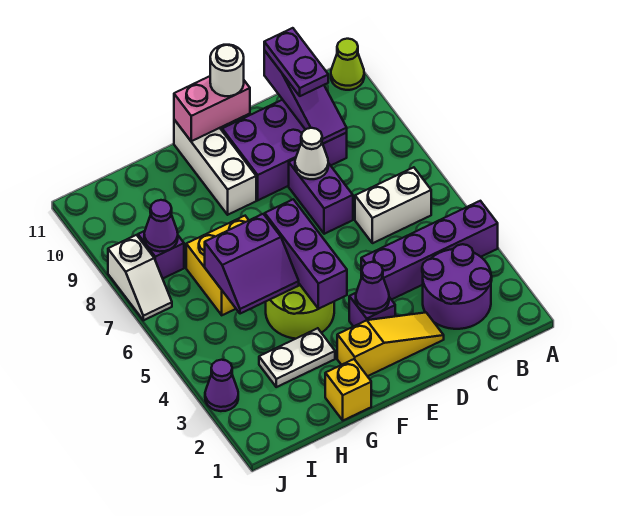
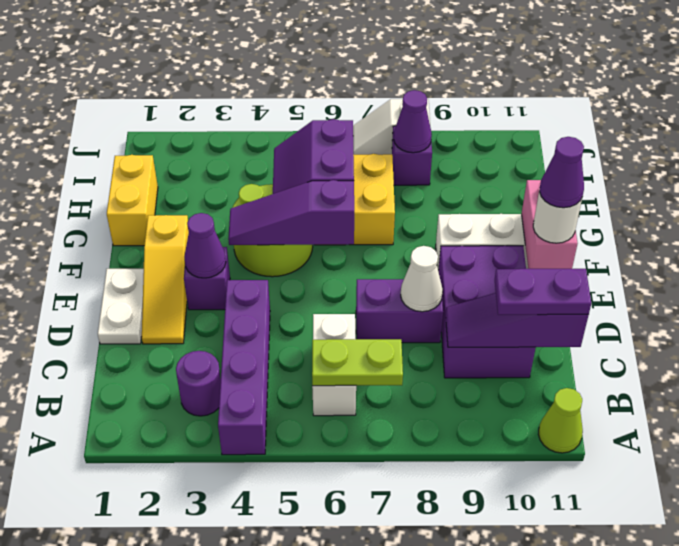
purple round brick B2:C3 level 1 -> purple round brick B3 level 1
none -> lime plate B6:B7 level 2
purple brick F4:F6 level 2 -> purple slope F4:F6 level 2 top 6
yellow brick G1 level 1 -> yellow brick G1:H1 level 1
white plate G3:H3 level 1 -> white plate D1:E1 level 1
purple cone J3 level 1 -> purple cone E11 level 4

